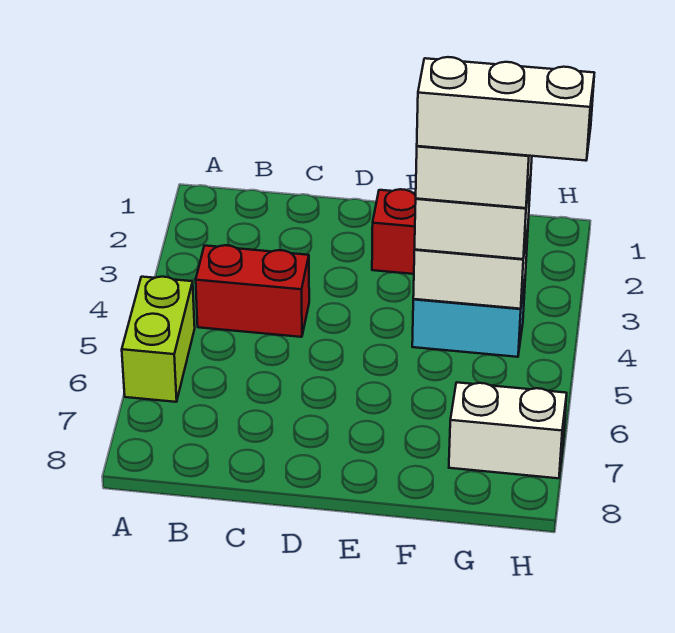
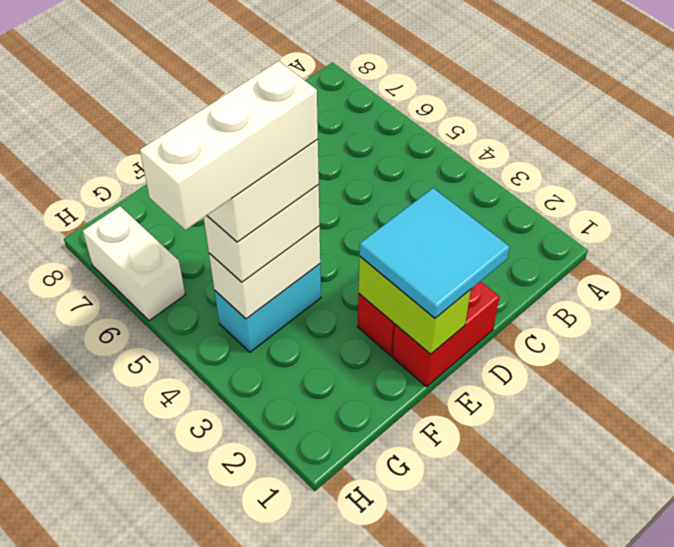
lime brick A5:A6 level 1 -> lime brick E1:E2 level 2
red brick B4:C4 level 1 -> red brick D1:E1 level 1
none -> cyan tile D1:E2 level 3
white brick G7:H7 level 1 -> white brick H6:H7 level 1

